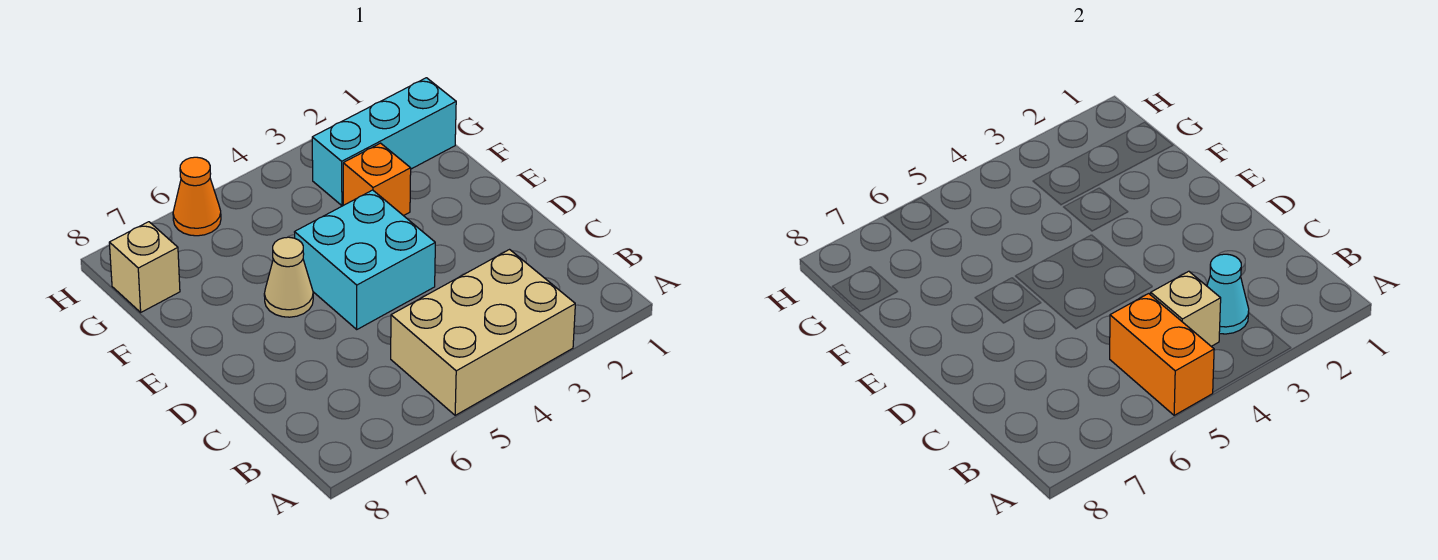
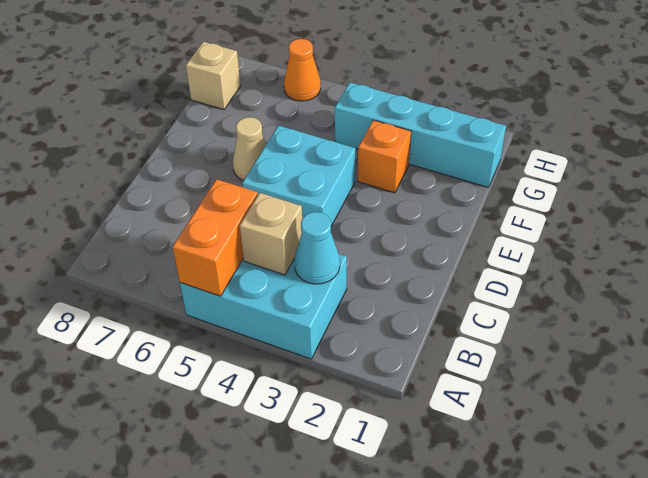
tan brick A3:B5 level 1 -> cyan brick A3:B5 level 1
cyan brick G1:G3 level 1 -> cyan brick G1:G4 level 1

